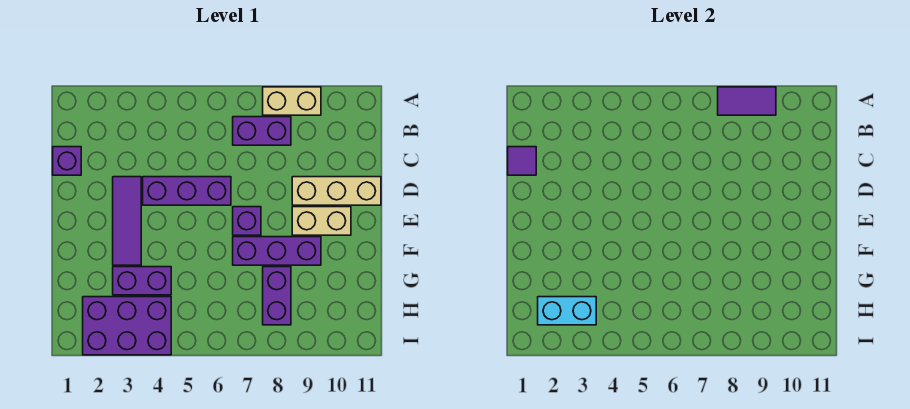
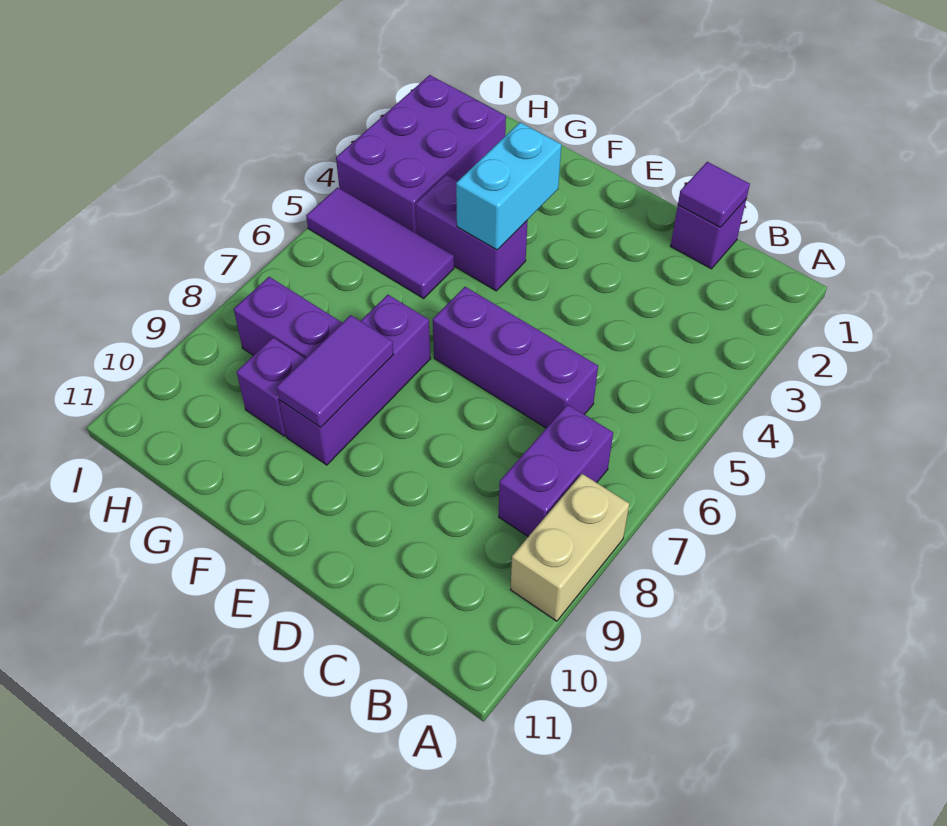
purple tile A8:A9 level 2 -> purple tile F8:F9 level 2
purple tile D3:F3 level 1 -> purple tile G5:I5 level 1
purple brick D4:D6 level 1 -> purple brick C6:E6 level 1
tan brick D9:D11 level 1 -> none
purple brick E7 level 1 -> purple brick G9 level 1
tan brick E9:E10 level 1 -> none
purple brick G3:G4 level 1 -> purple brick F4:G4 level 1
cyan brick H2:H3 level 2 -> cyan brick F3:F4 level 2

